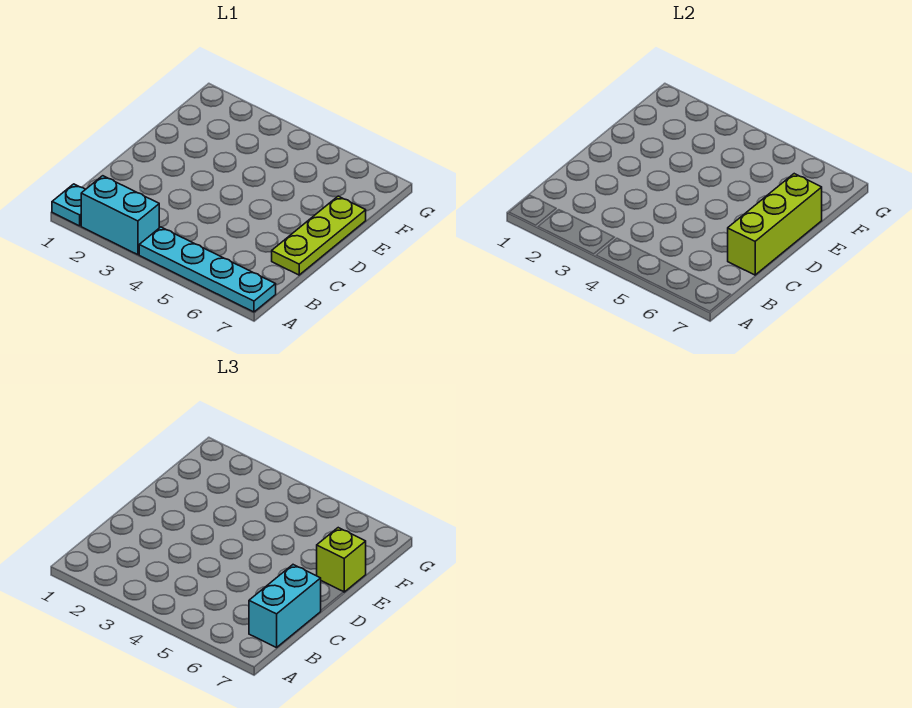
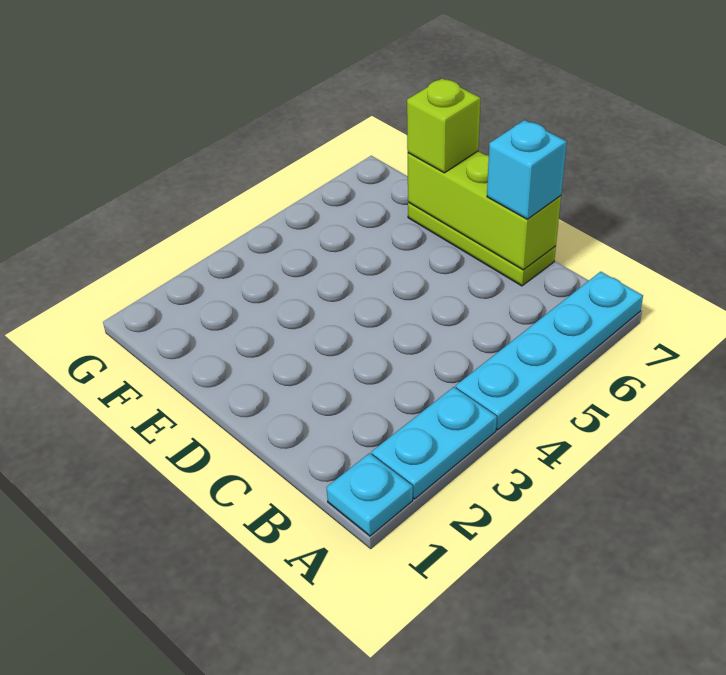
cyan brick A2:A3 level 1 -> cyan plate A2:A3 level 1
cyan brick B7:C7 level 3 -> cyan brick C7 level 3

